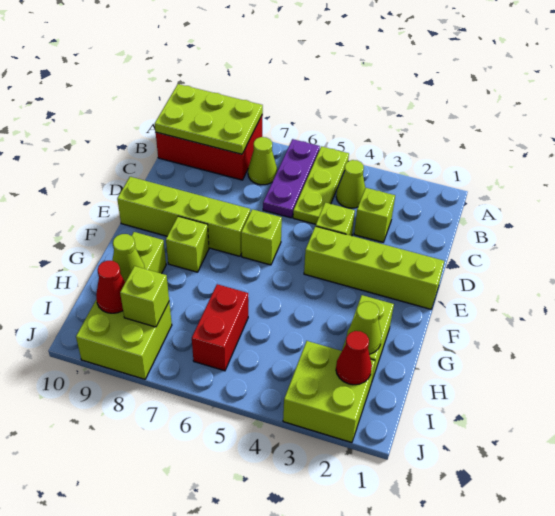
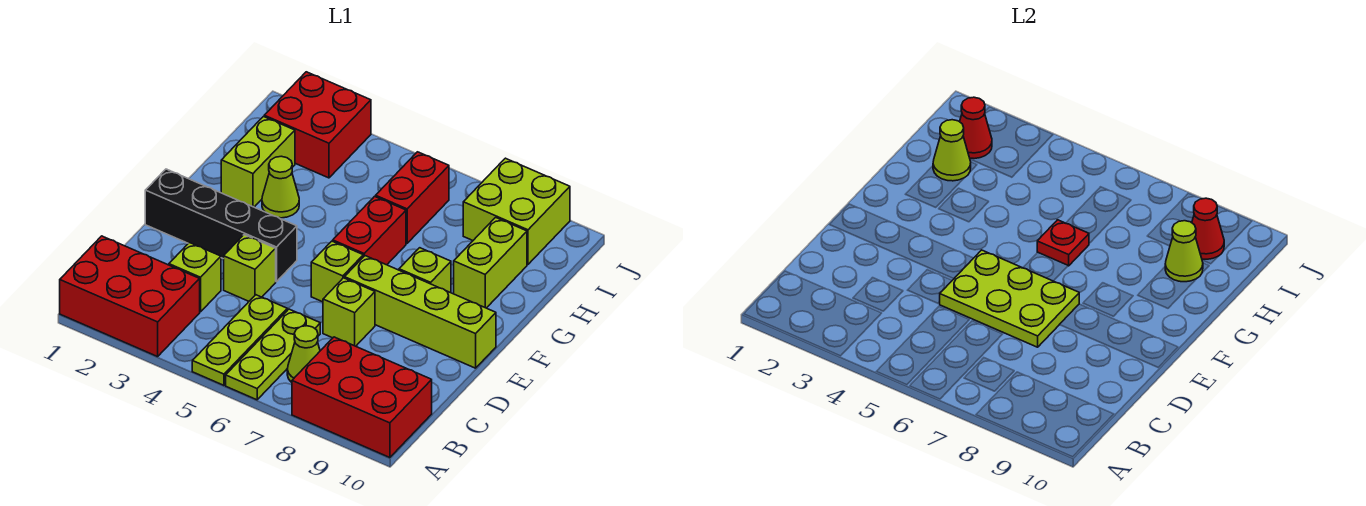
none -> red brick A1:B3 level 1
purple plate A6:C6 level 1 -> lime plate A6:C6 level 1
lime plate A8:B10 level 2 -> lime plate D5:E7 level 2
lime cone B4 level 1 -> lime cone G3 level 1
lime brick E1:E4 level 1 -> black brick E1:E4 level 1
none -> red brick F6:G6 level 1
none -> red plate G6 level 2
lime brick I2:J3 level 1 -> red brick I2:J3 level 1
lime brick I8 level 2 -> lime brick D7 level 1

